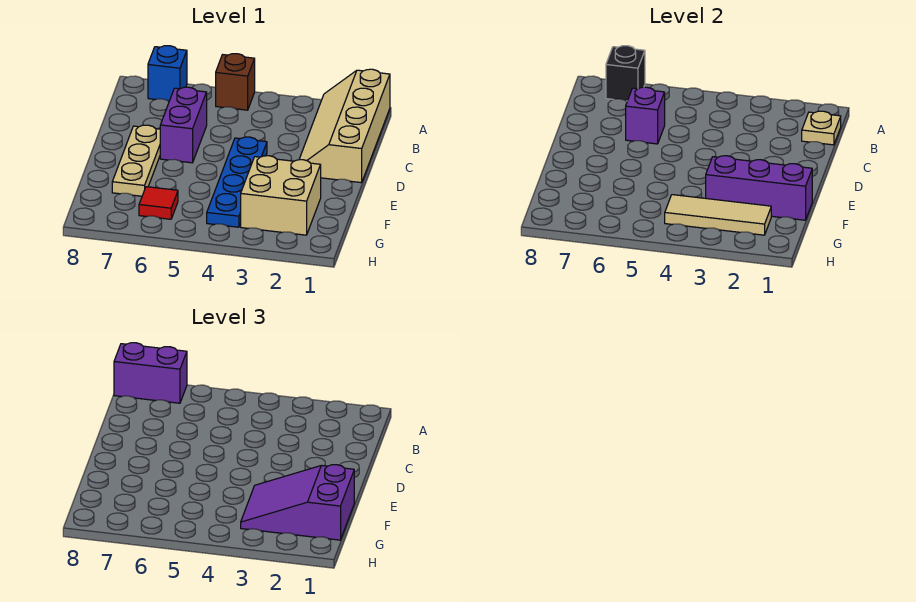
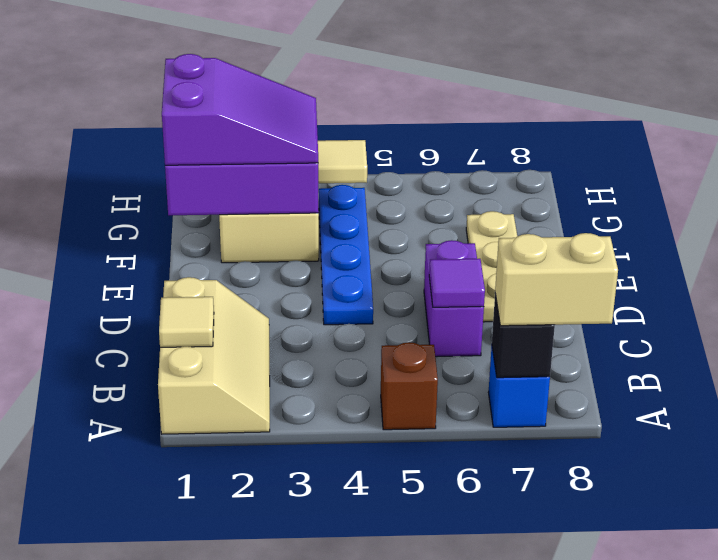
tan slope A1:D2 level 1 top 1 -> tan slope A1:C2 level 1 top 1
purple brick A7:A8 level 3 -> tan brick A7:A8 level 3
tan plate B1 level 2 -> tan tile B1 level 2
purple brick C6 level 2 -> purple tile C6 level 2
red tile G6 level 1 -> none

